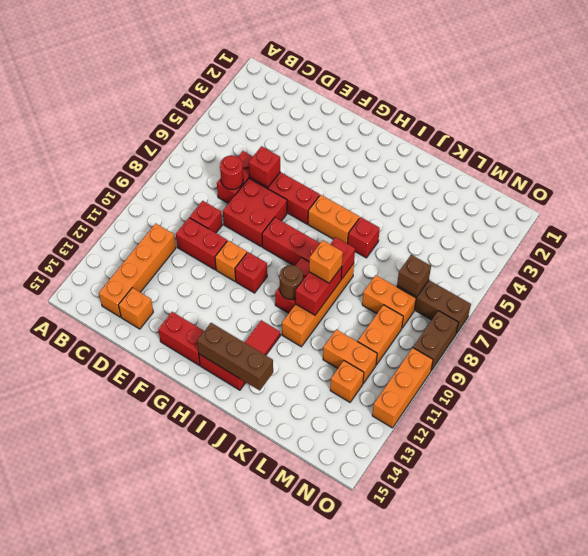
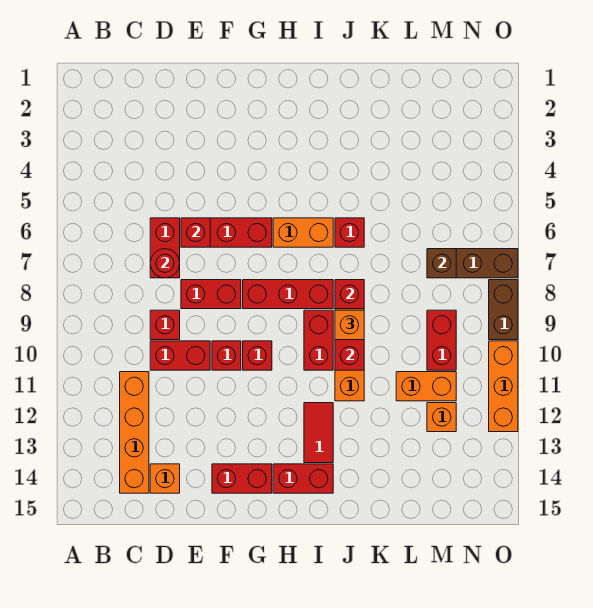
red brick E7:F8 level 1 -> red brick E8:F8 level 1
orange brick F10 level 1 -> red brick F10 level 1
brown brick H14:J14 level 2 -> none
brown round brick I10 level 2 -> none
orange brick L8:M8 level 1 -> none
orange brick M9:M10 level 1 -> red brick M9:M10 level 1

